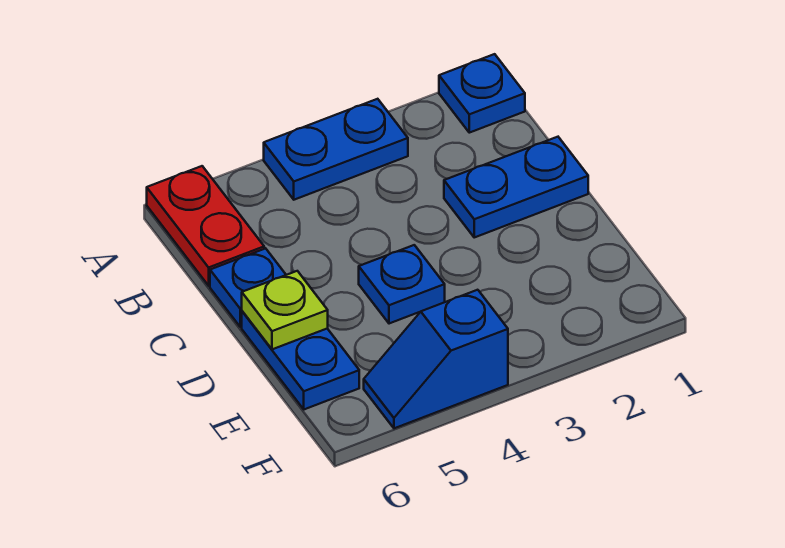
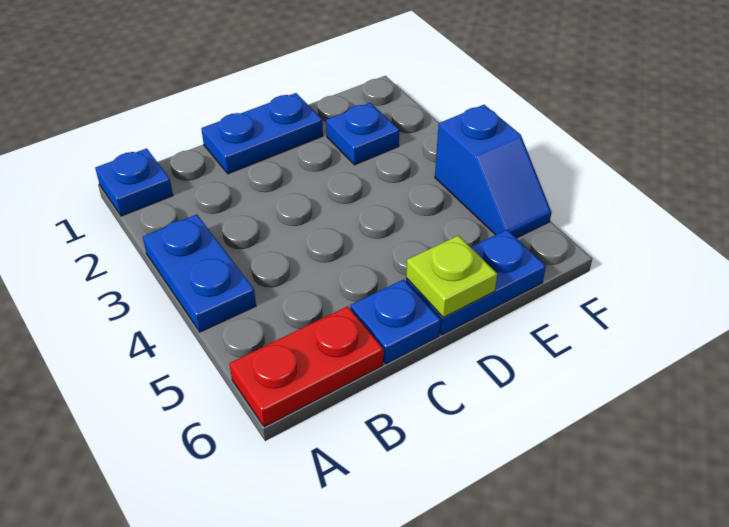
blue plate C1:C2 level 1 -> blue plate C1:D1 level 1
blue plate D4 level 1 -> blue plate E2 level 1

